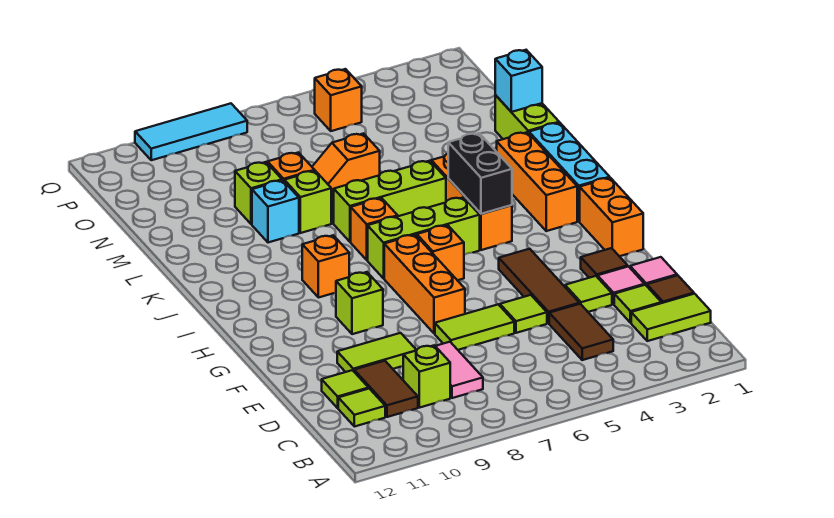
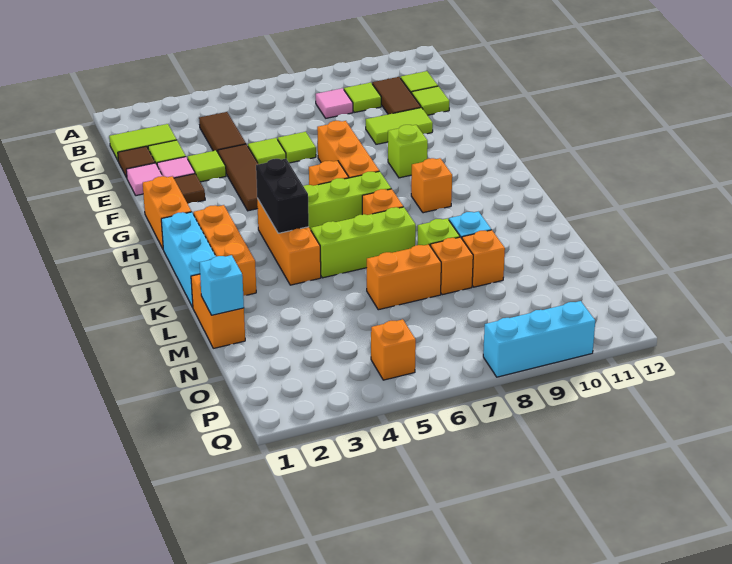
pink tile C8:D8 level 1 -> pink tile C8 level 1
lime brick C9 level 1 -> lime tile C9 level 1
lime tile E6:E7 level 1 -> lime tile E6 level 1
lime brick L1:M1 level 1 -> orange brick L1:M1 level 1
orange slope M6:M7 level 1 top 6 -> orange brick M6:M7 level 1
lime brick M9 level 1 -> orange brick M9 level 1
cyan tile Q8:Q10 level 1 -> cyan brick Q8:Q10 level 1

